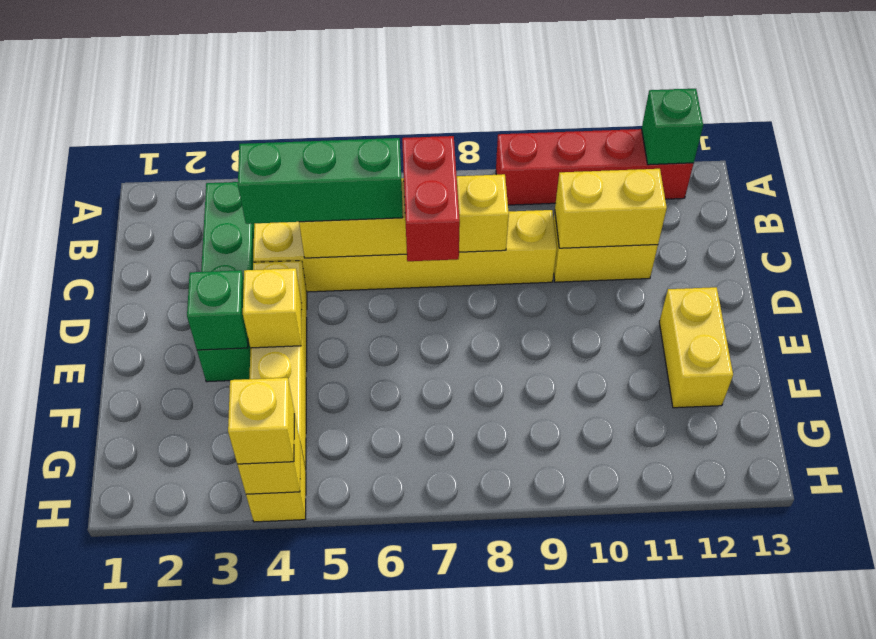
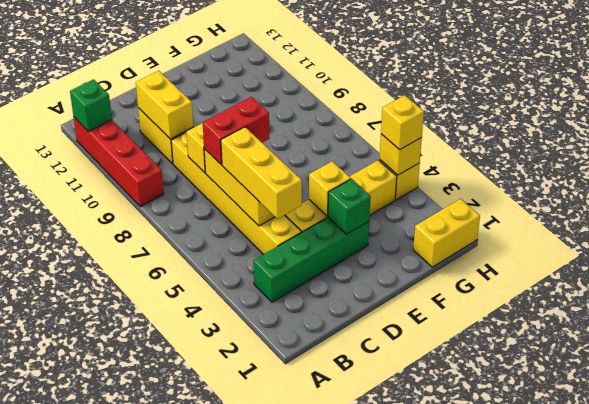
green brick C4:C6 level 3 -> yellow brick C4:C6 level 3
yellow brick E12:F12 level 1 -> yellow brick G1:H1 level 1

